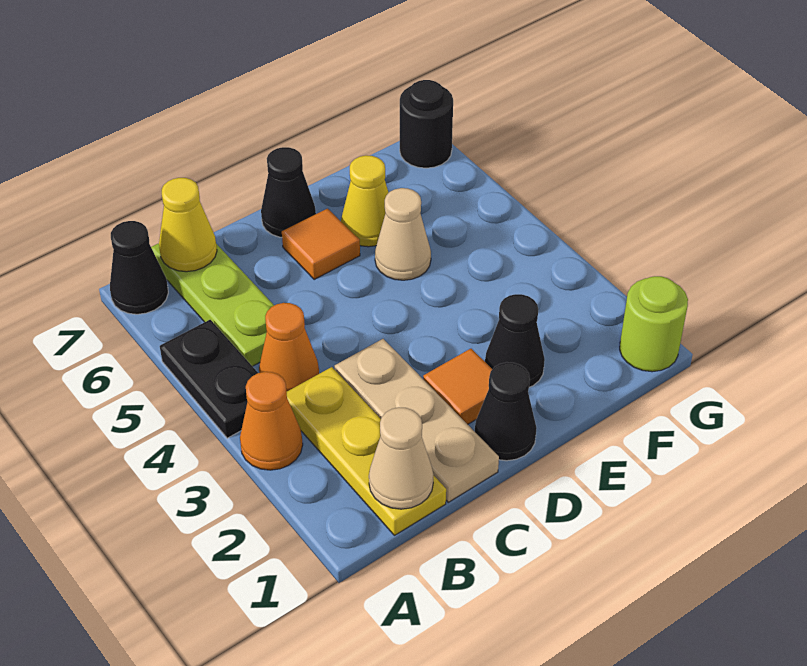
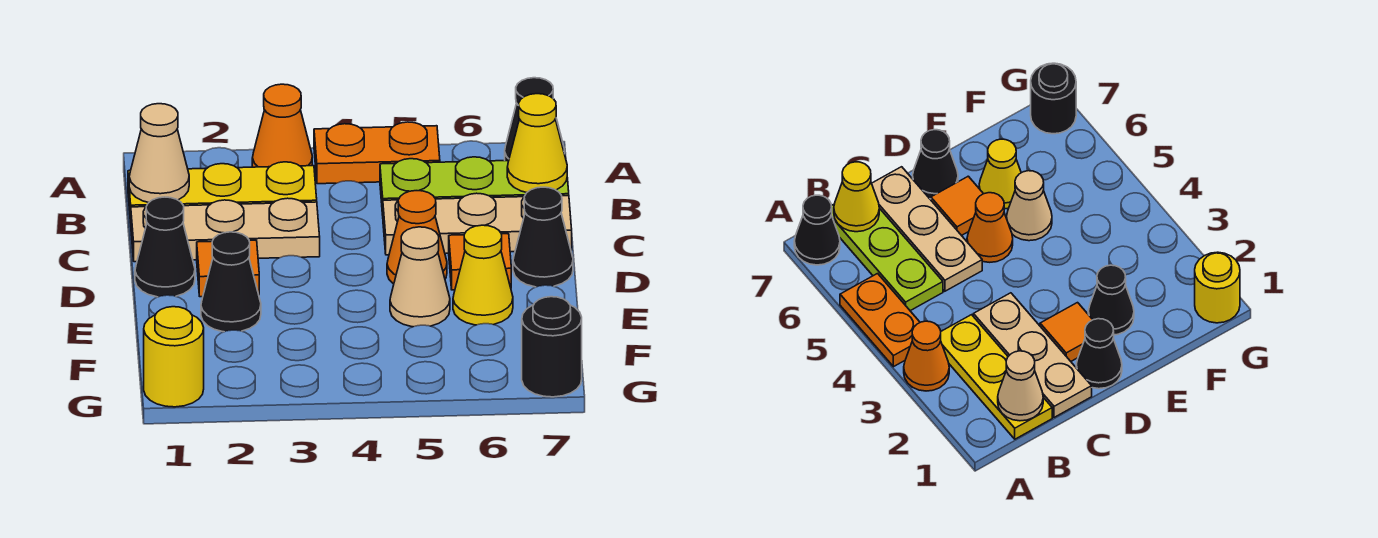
black plate A4:A5 level 1 -> orange plate A4:A5 level 1
orange cone B4 level 1 -> orange cone D5 level 1
none -> tan plate C5:C7 level 1
lime round brick G1 level 1 -> yellow round brick G1 level 1

